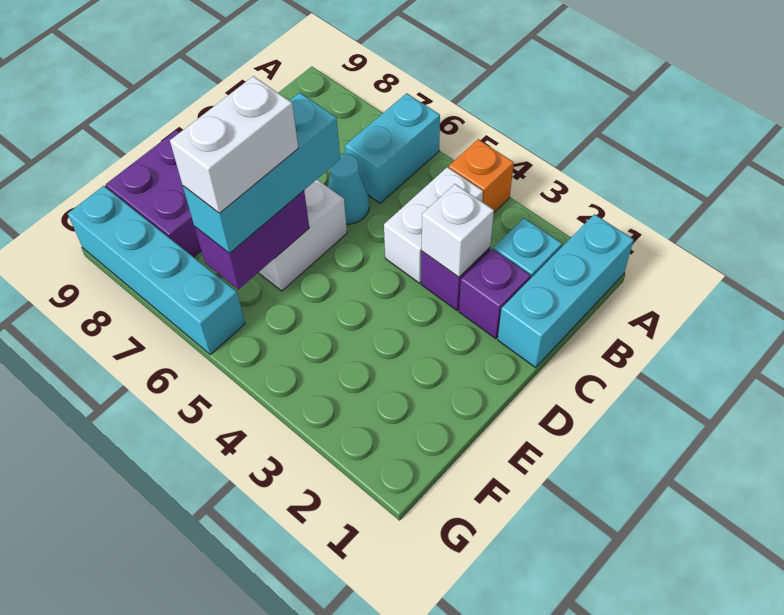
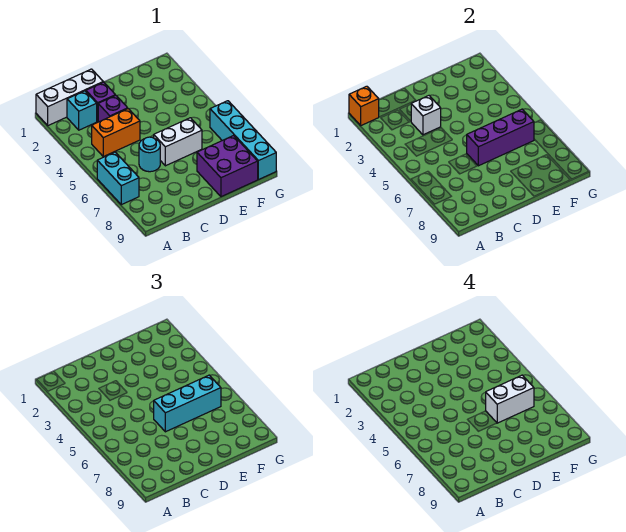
cyan brick A1:C1 level 1 -> white brick A1:C1 level 1
orange brick A4 level 1 -> orange brick A1 level 2
cyan brick A6:B6 level 1 -> cyan brick A6:A7 level 1
white brick B4:C4 level 1 -> orange brick B4:C4 level 1
cyan cone C6 level 1 -> cyan round brick C6 level 1
purple brick E6:F6 level 2 -> purple brick D6:F6 level 2

